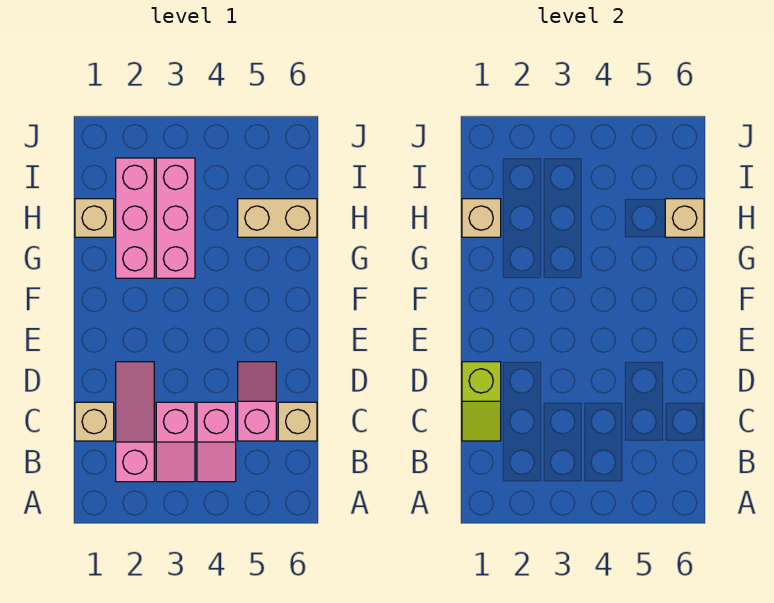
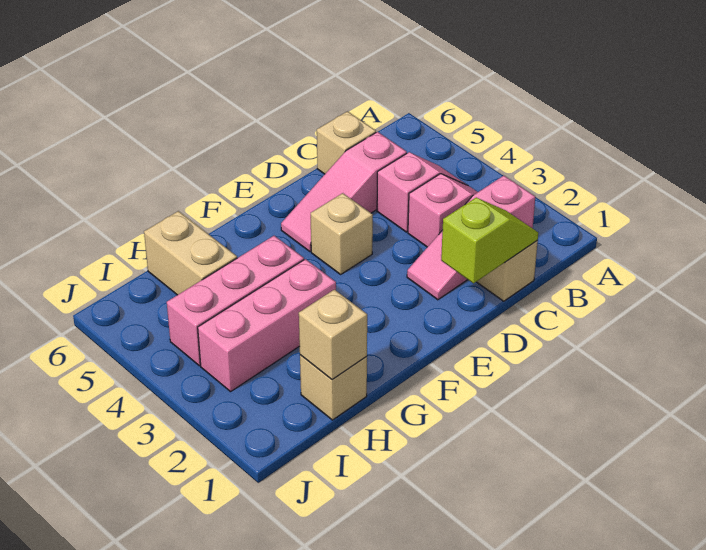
pink slope C5:D5 level 1 top C -> pink slope C5:E5 level 1 top C
pink brick G2:I2 level 1 -> pink brick G4:I4 level 1
tan brick H6 level 2 -> tan brick E4 level 1

